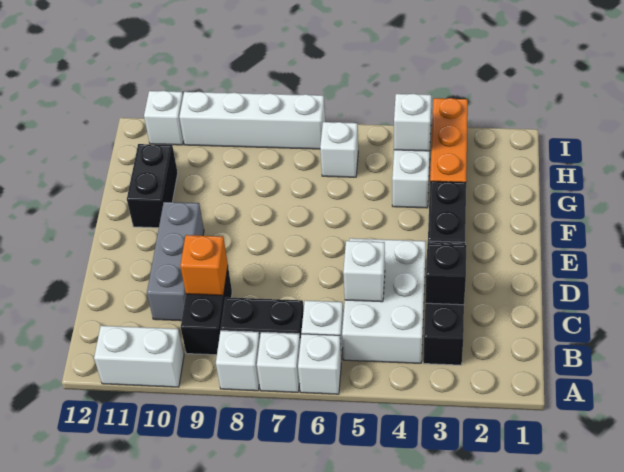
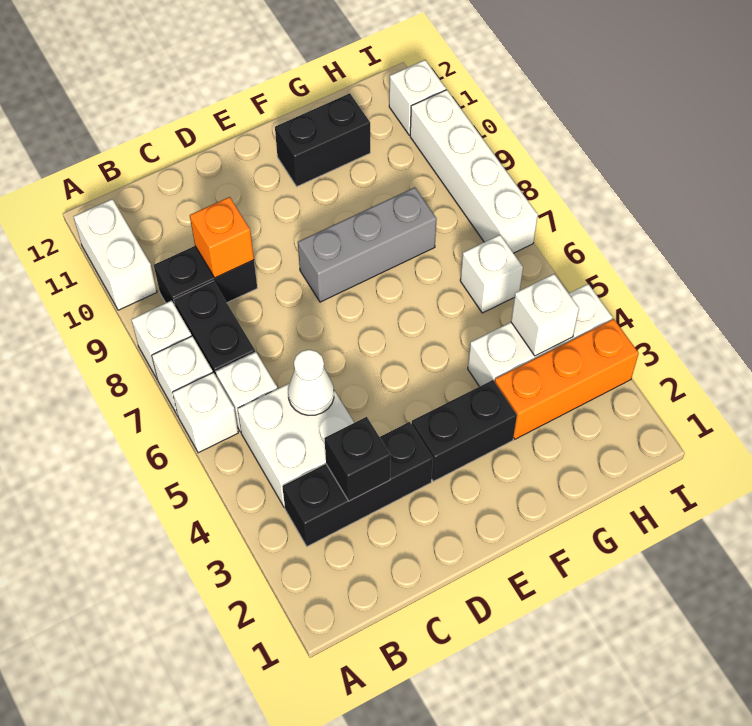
white brick B4:D5 level 1 -> white brick B4:C5 level 1
white brick C5 level 2 -> white cone C5 level 2
grey brick C10:E10 level 1 -> grey brick E8:G8 level 1

